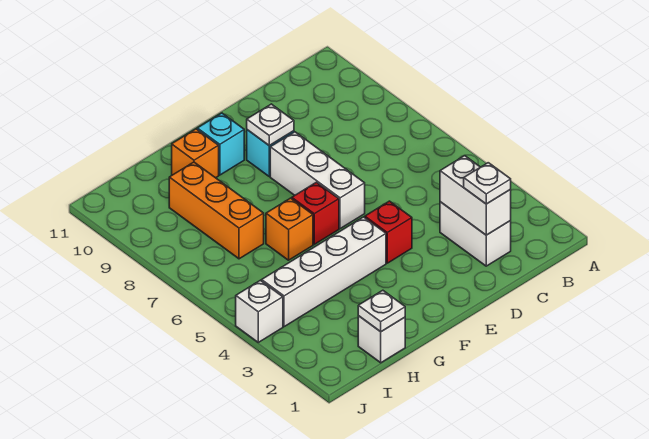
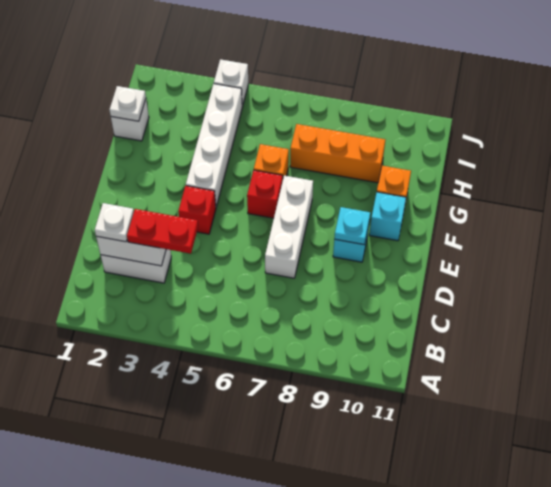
none -> red plate C3:C4 level 3
white brick E6:E8 level 1 -> white brick D7:F7 level 1
white plate E9 level 2 -> cyan plate E9 level 2

